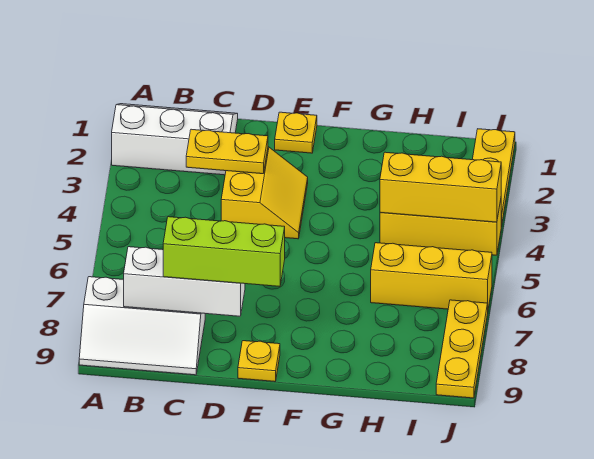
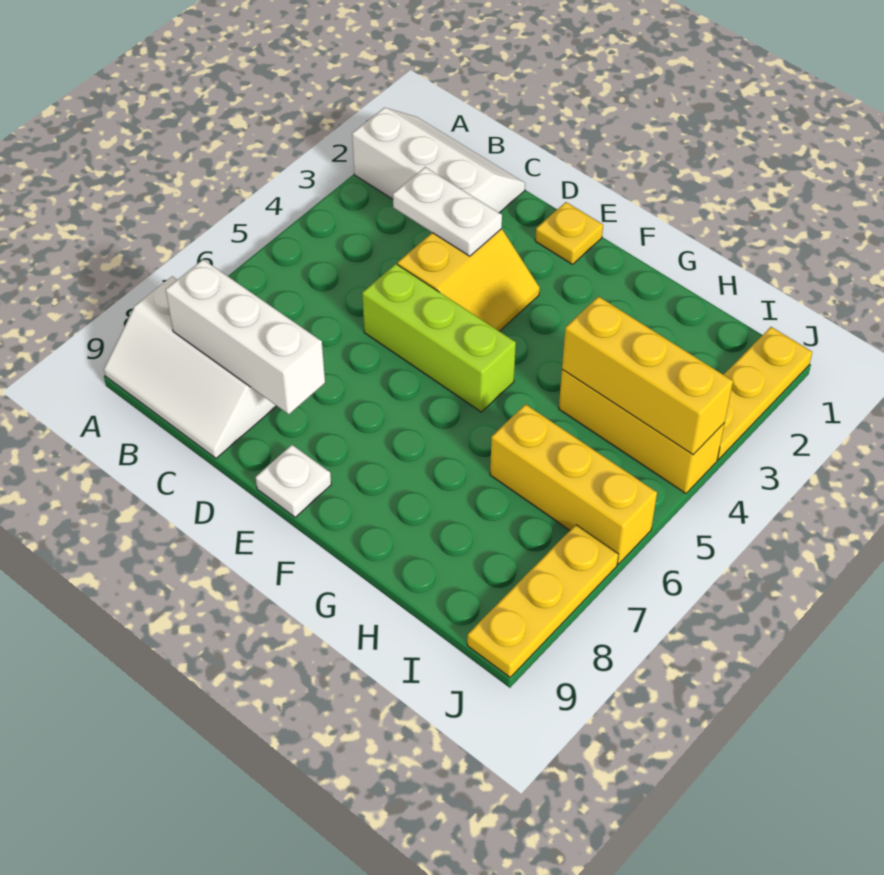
yellow plate C3:D3 level 2 -> white plate C3:D3 level 2
lime brick C8:E8 level 3 -> lime brick D5:F5 level 1
yellow plate E9 level 1 -> white plate E9 level 1

